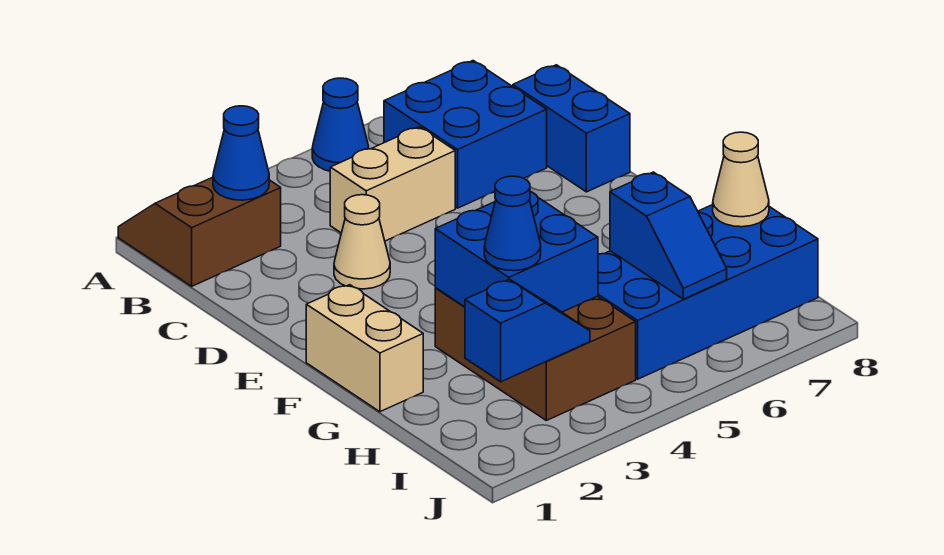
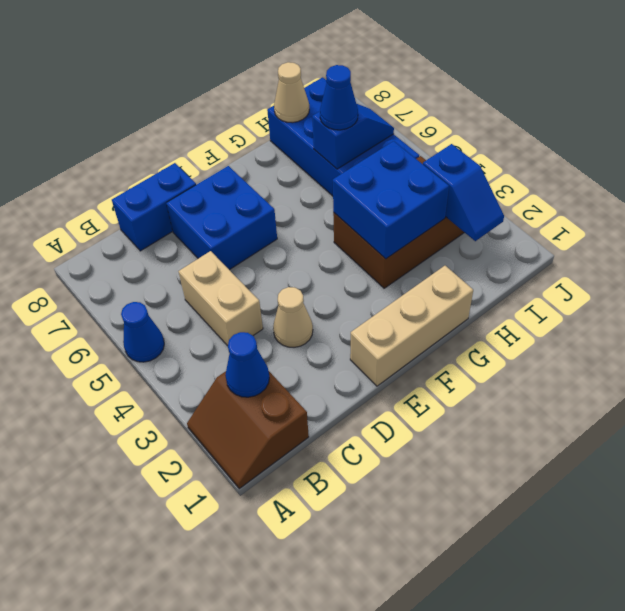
blue brick B6:C7 level 1 -> blue brick D6:E7 level 1
tan brick F1:G1 level 1 -> tan brick E1:G1 level 1
blue cone H3 level 3 -> blue cone H6 level 3
blue slope I2:I3 level 2 top 2 -> blue slope I2:I3 level 2 top 3

